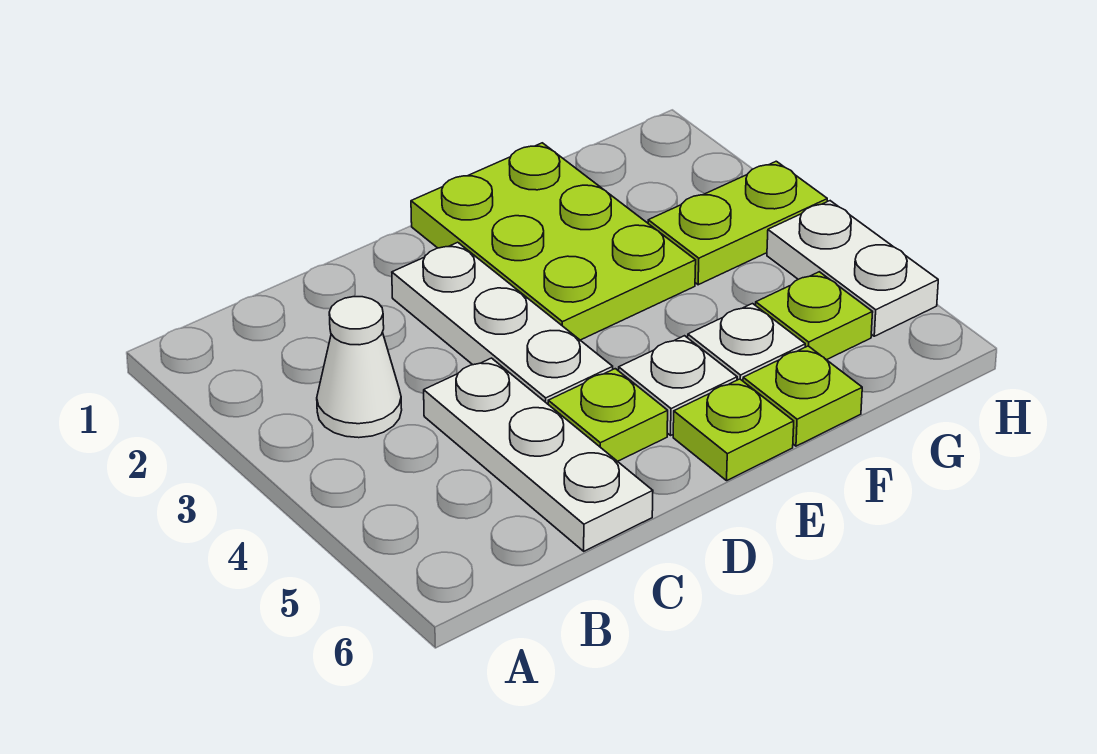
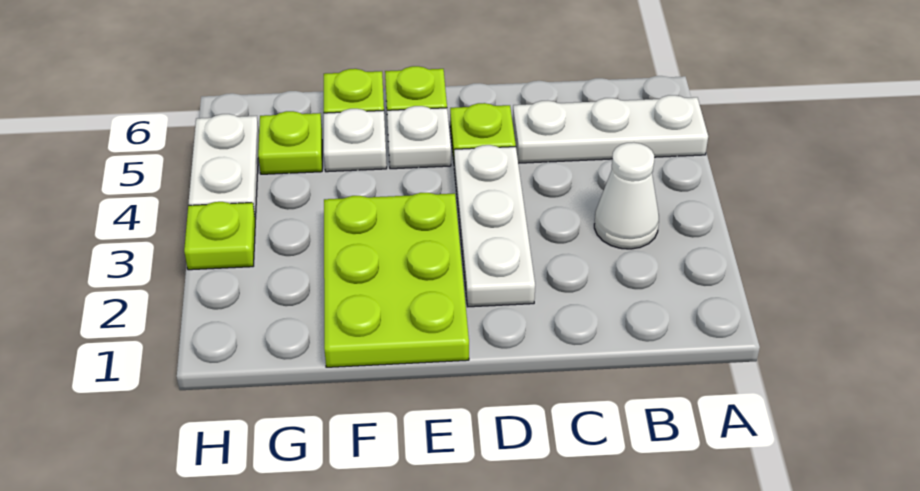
white plate C4:C6 level 1 -> white plate A5:C5 level 1
lime plate G3:H3 level 1 -> lime plate H3 level 1

